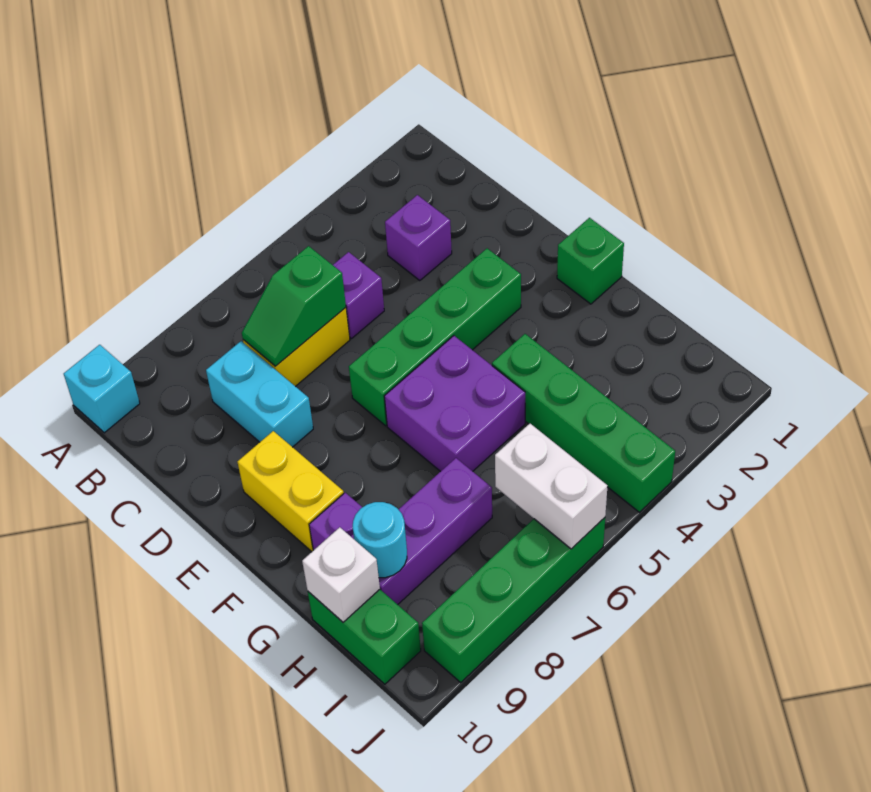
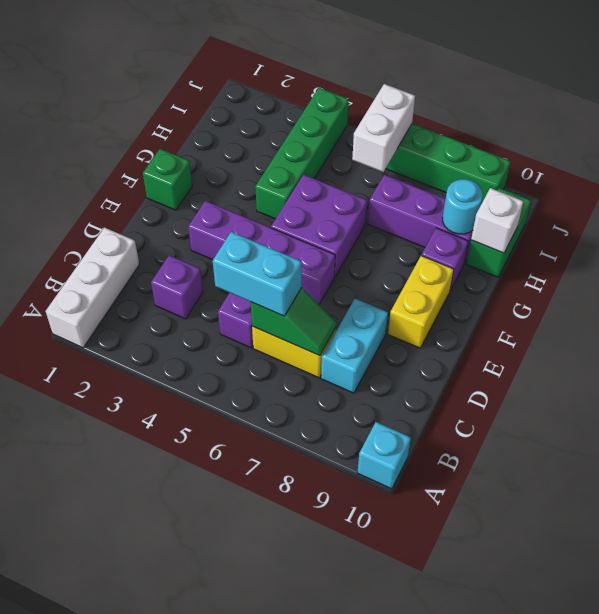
none -> white brick A1:C1 level 1
none -> cyan brick C5:C6 level 3
green brick E3:E6 level 1 -> purple brick E3:E6 level 1

